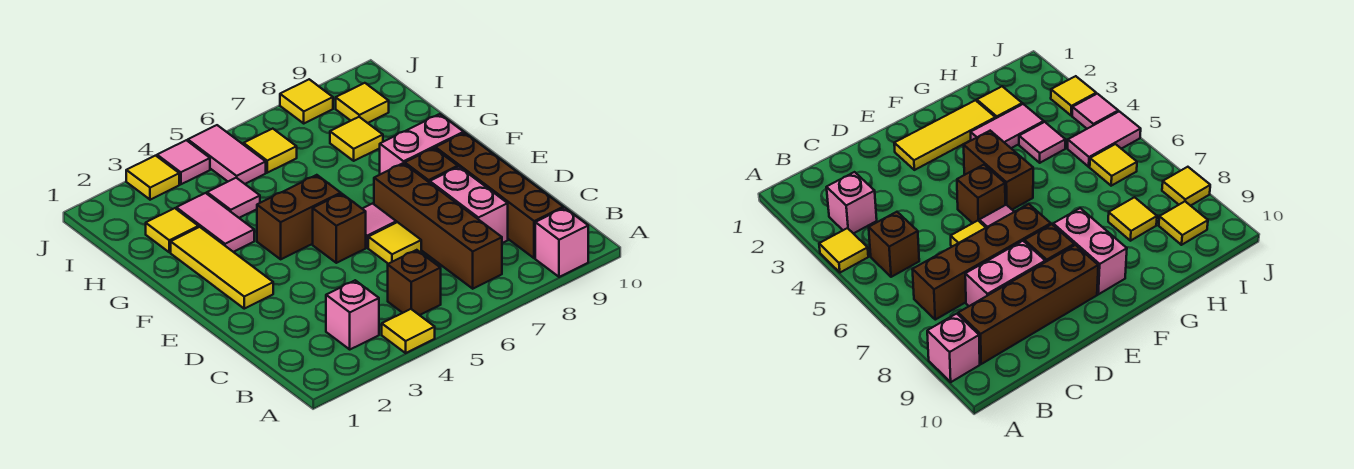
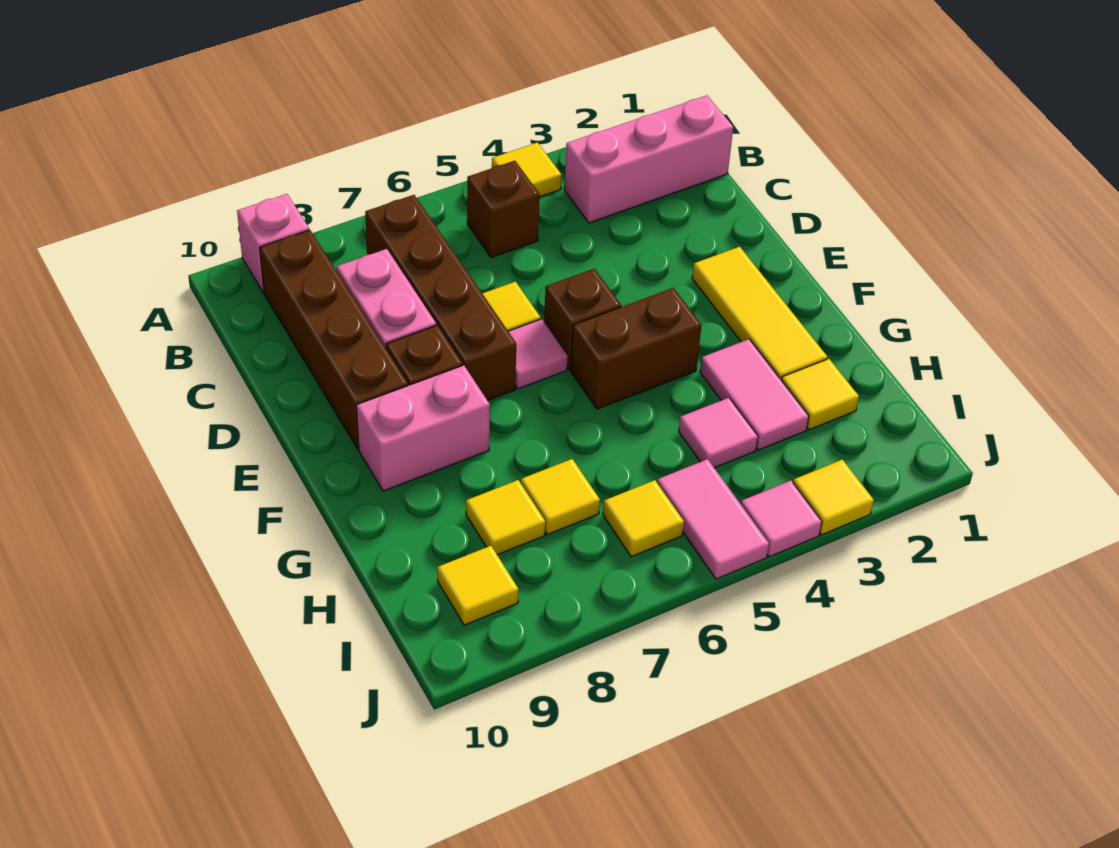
pink brick B3 level 1 -> pink brick B1:B3 level 1
yellow tile J8 level 1 -> yellow tile H7 level 1

